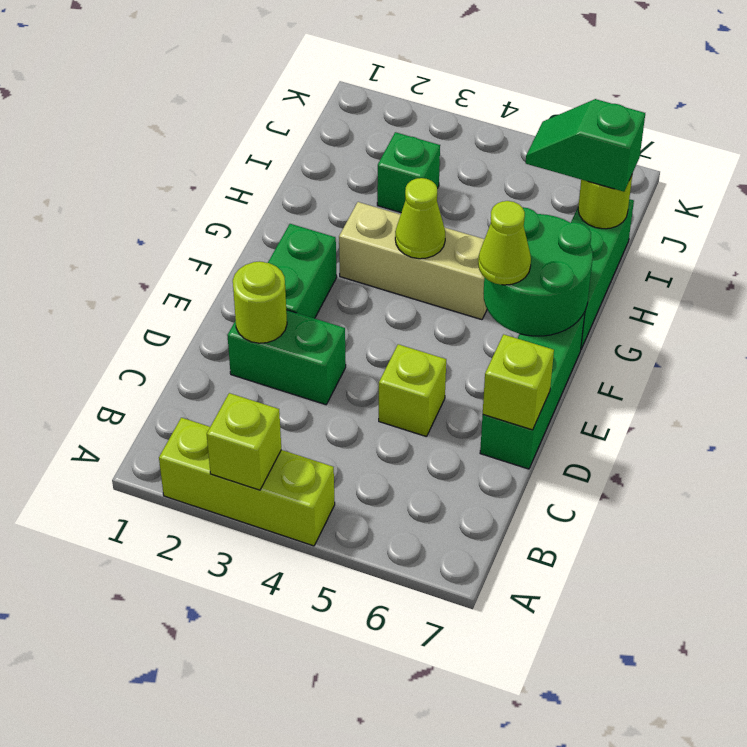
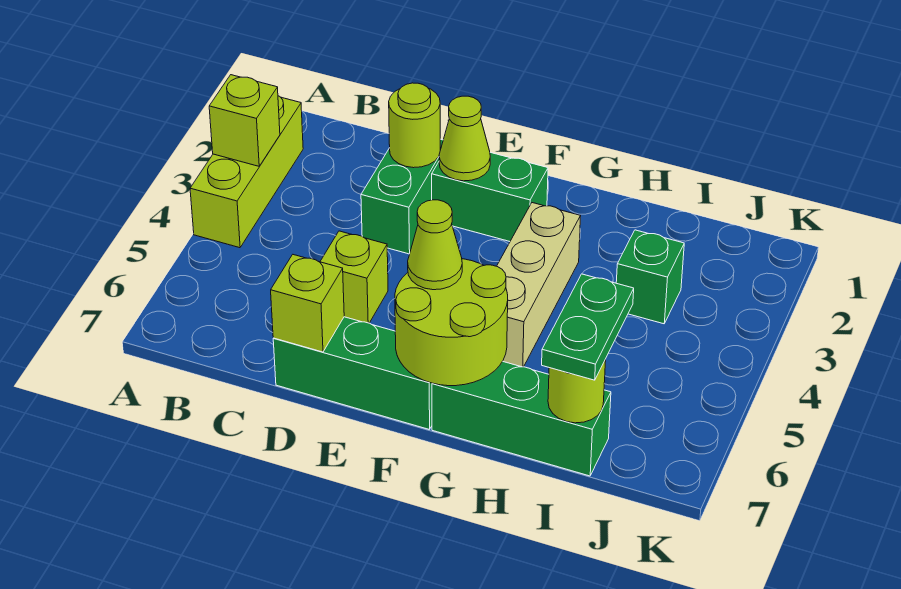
green round brick F6:G7 level 2 -> lime round brick F6:G7 level 2
lime cone G4 level 2 -> lime cone E2 level 2
green slope I6:I7 level 3 top 7 -> green plate I6:I7 level 3

